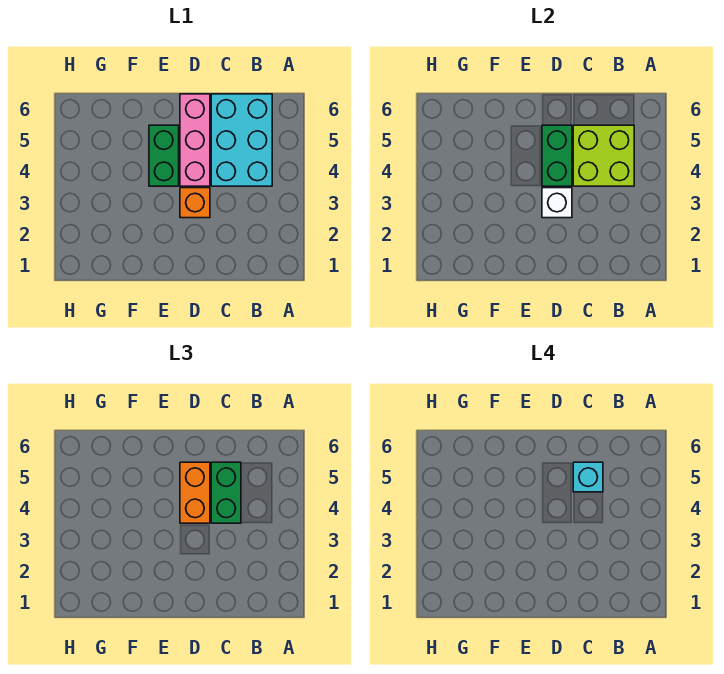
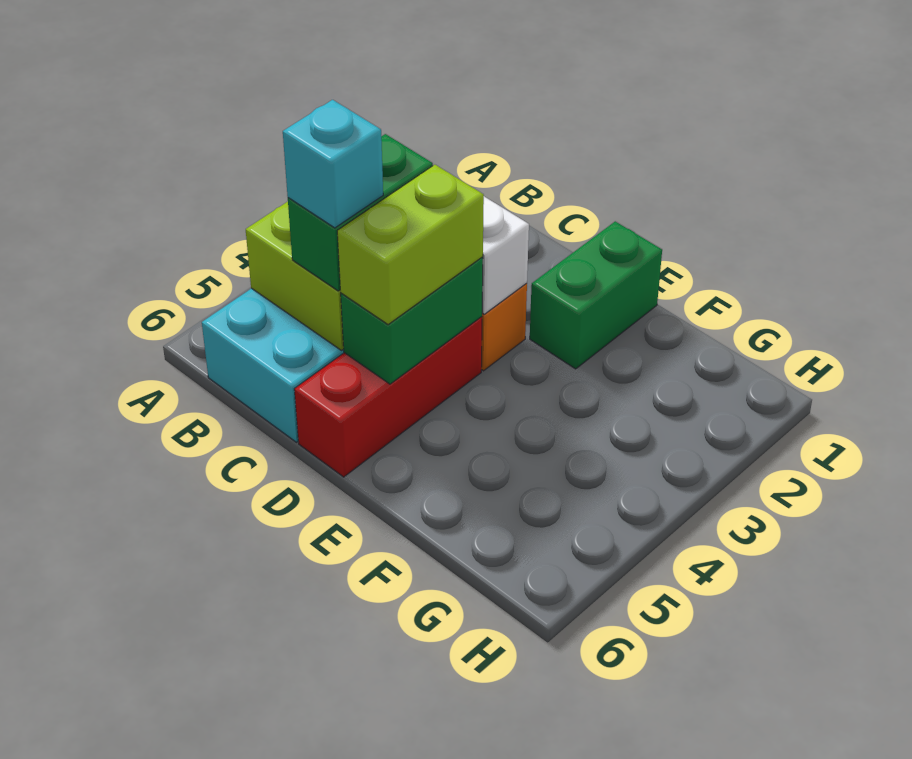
pink brick D4:D6 level 1 -> red brick D4:D6 level 1
orange brick D4:D5 level 3 -> lime brick D4:D5 level 3
green brick E4:E5 level 1 -> green brick E1:E2 level 1

